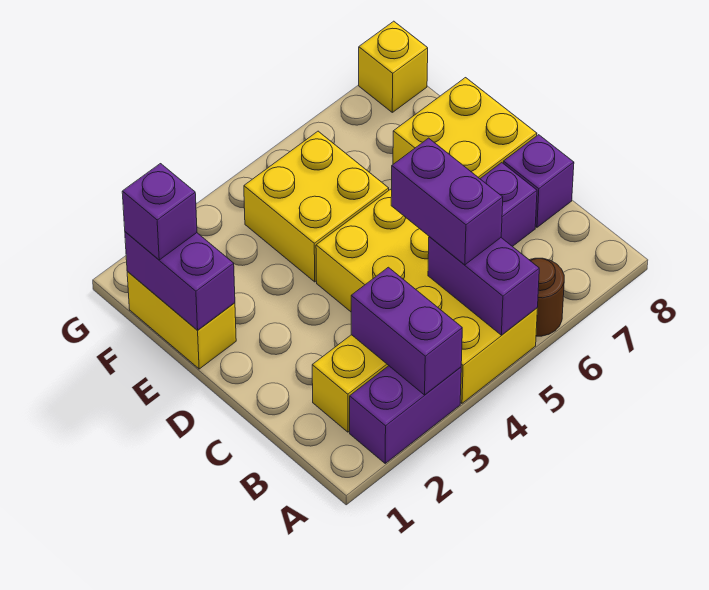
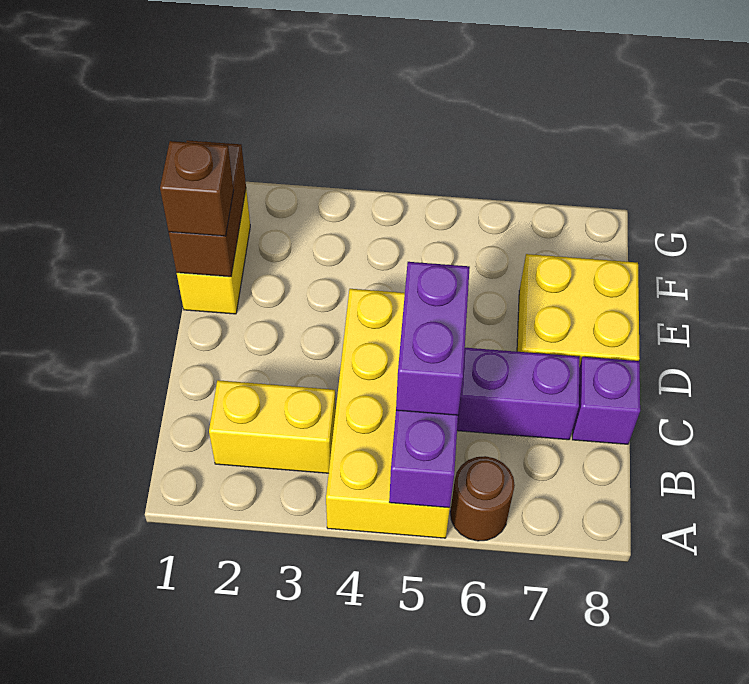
purple brick A2:A3 level 1 -> none
purple brick A3:B3 level 2 -> none
purple brick E1:F1 level 2 -> brown brick E1:F1 level 2
none -> brown brick E1 level 3
yellow brick E4:F5 level 1 -> none
purple brick F1 level 3 -> none
yellow brick G8 level 1 -> none

